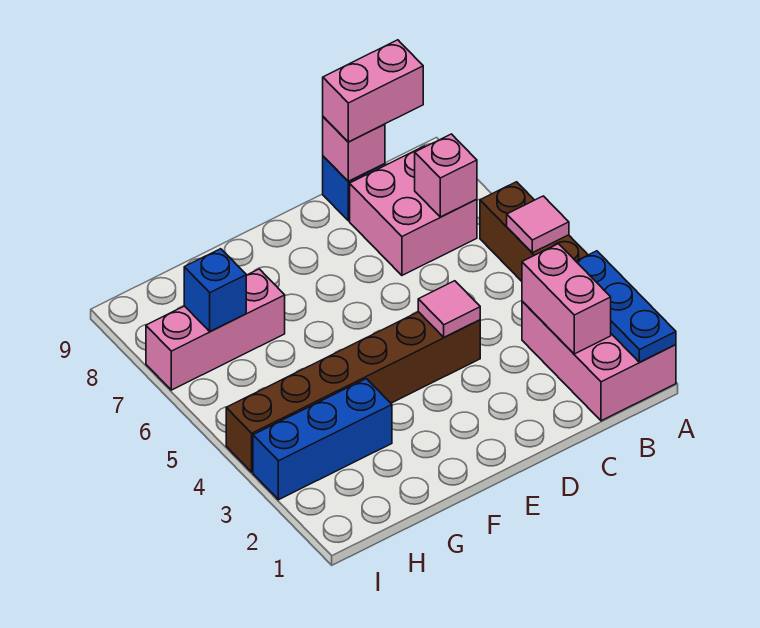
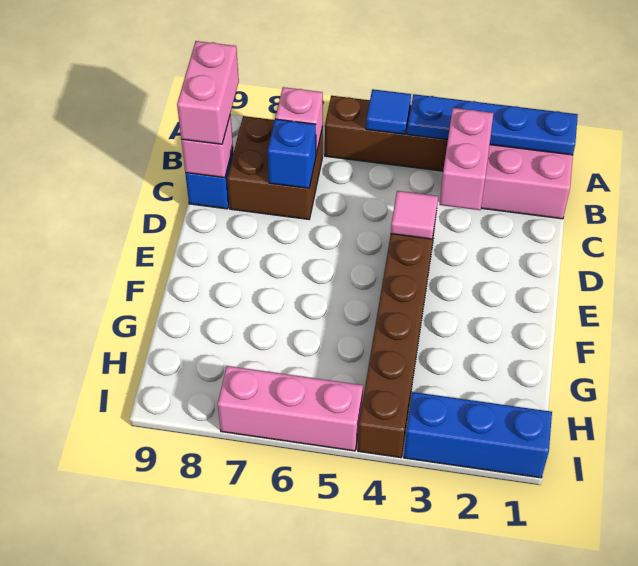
blue plate A1:A3 level 2 -> blue plate A1:A4 level 2
pink tile A5 level 2 -> blue tile A5 level 2
pink brick B2:B3 level 2 -> pink brick B3:C3 level 2
pink brick B7:C8 level 1 -> brown brick B7:C8 level 1
blue brick G3:I3 level 1 -> blue brick I1:I3 level 1
pink brick G7:I7 level 1 -> pink brick I5:I7 level 1
blue brick H7 level 2 -> blue brick C7 level 2

